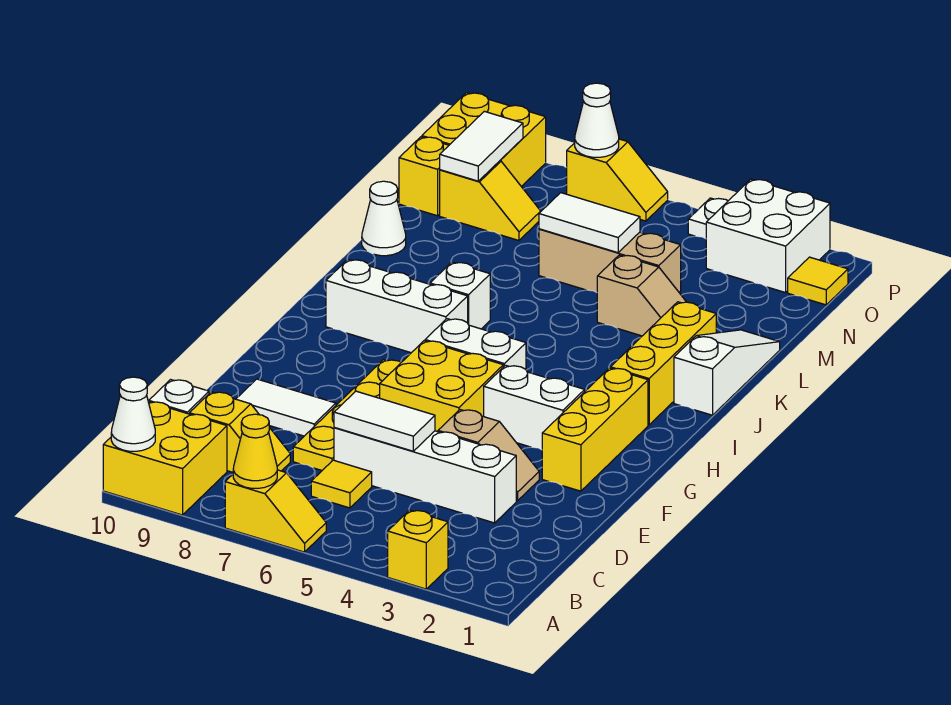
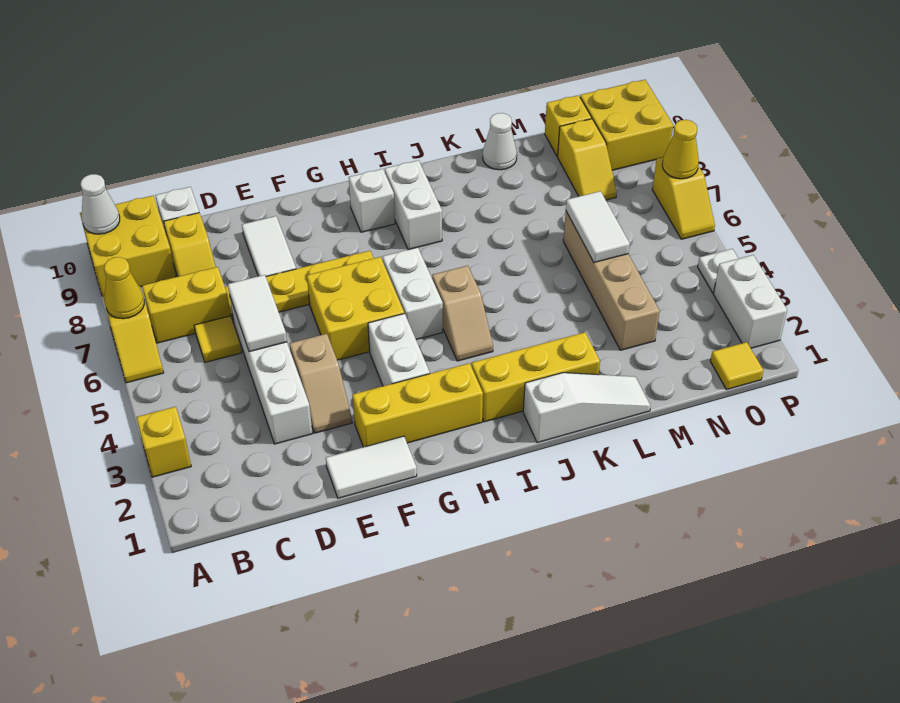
none -> yellow brick B7:C7 level 1
white brick I7:I9 level 1 -> white brick I8:I9 level 1
white brick J7 level 1 -> white brick H9 level 1
tan slope L3:L4 level 1 top 4 -> tan slope I4:I5 level 1 top 5
tan brick M4:M6 level 1 -> tan brick M3:M6 level 1
white tile N9:O9 level 2 -> white tile E1:F1 level 1
white brick O2:P3 level 1 -> white brick P2:P3 level 1
white cone P7 level 2 -> yellow cone P7 level 2

